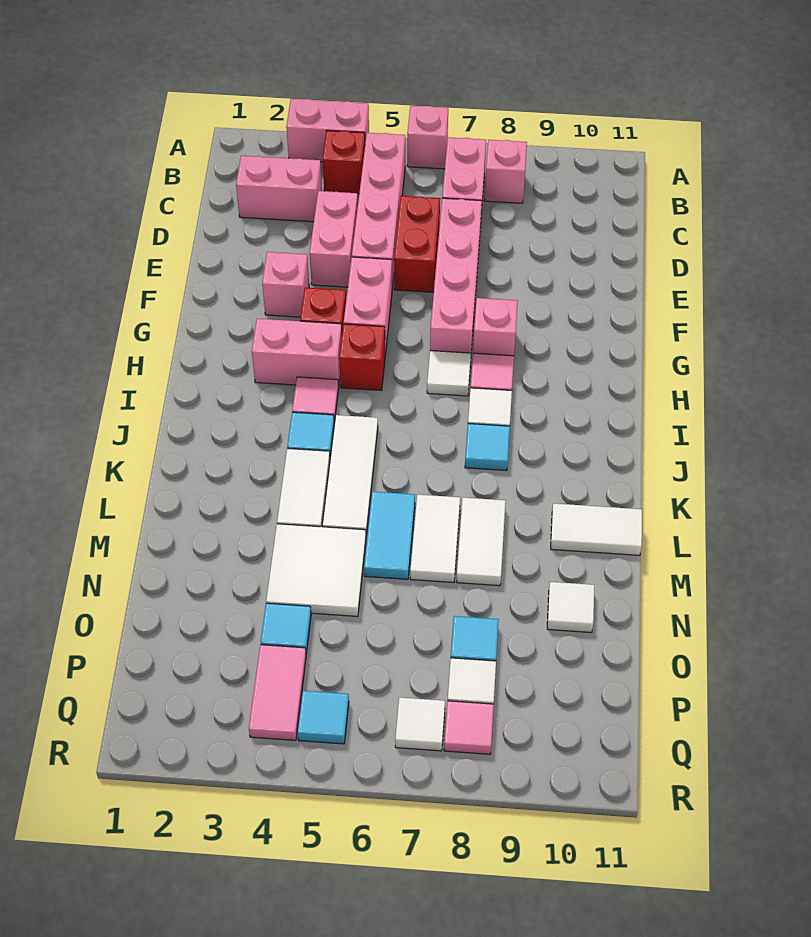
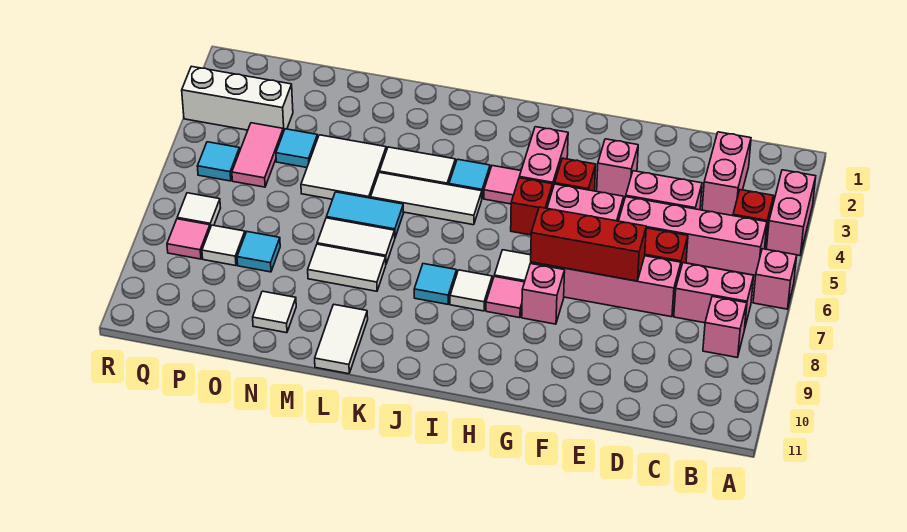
none -> red brick E7:G7 level 2
none -> white brick P3:R3 level 1
pink tile P4:Q4 level 1 -> pink tile P4:P5 level 1

